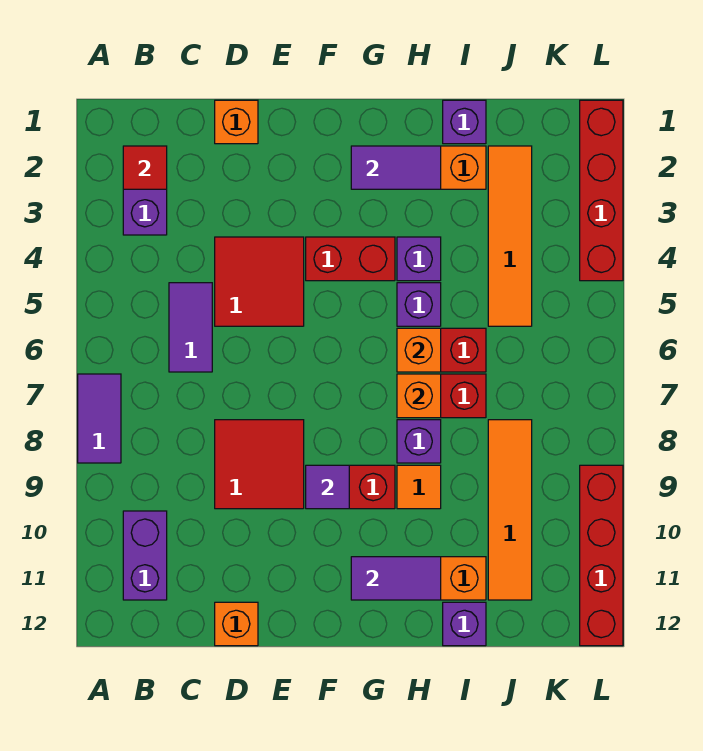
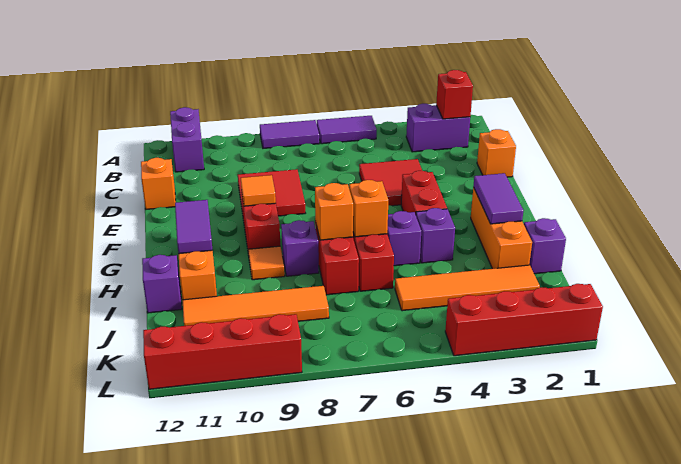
red tile B2 level 2 -> red brick B2 level 2
purple brick B10:B11 level 1 -> purple brick A11:B11 level 1
purple tile C5:C6 level 1 -> purple tile A5:A6 level 1
purple tile F9 level 2 -> orange tile F9 level 2

